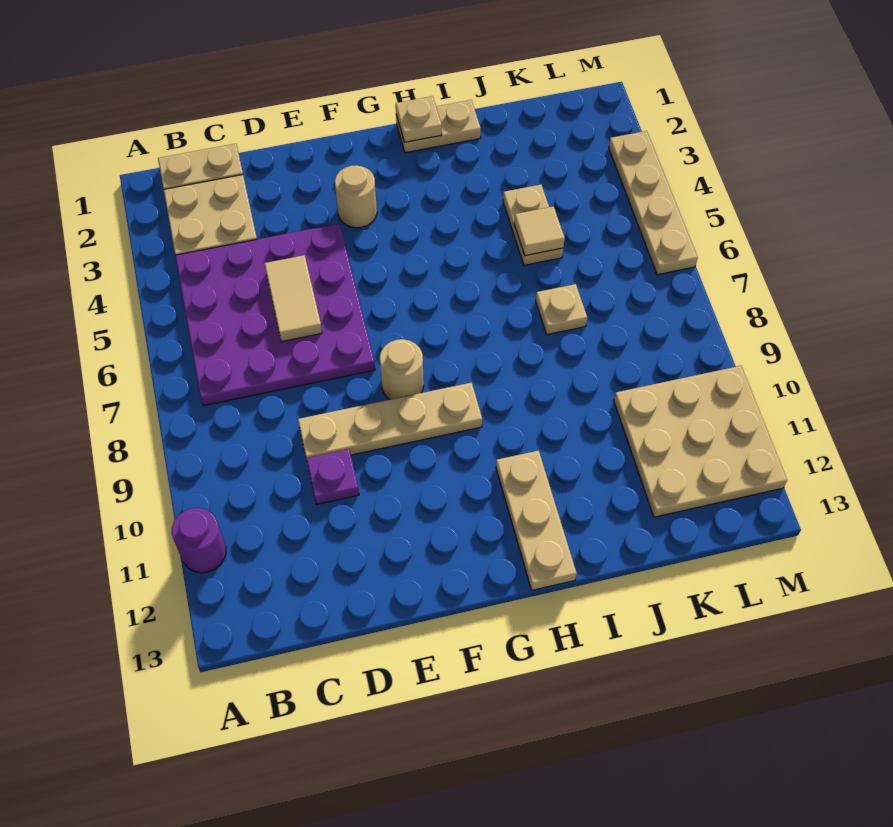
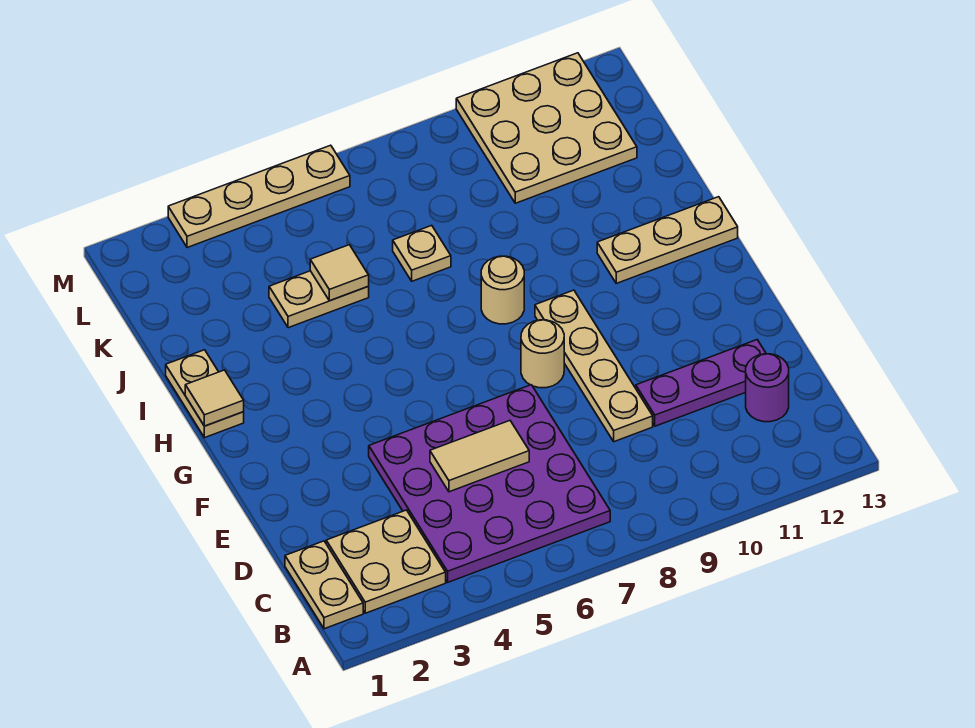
purple round brick A11 level 1 -> purple round brick C12 level 1
purple plate D10 level 1 -> purple plate D10:D12 level 1
tan round brick F3 level 1 -> tan round brick H8 level 1
tan plate H1 level 2 -> tan tile H1 level 2

